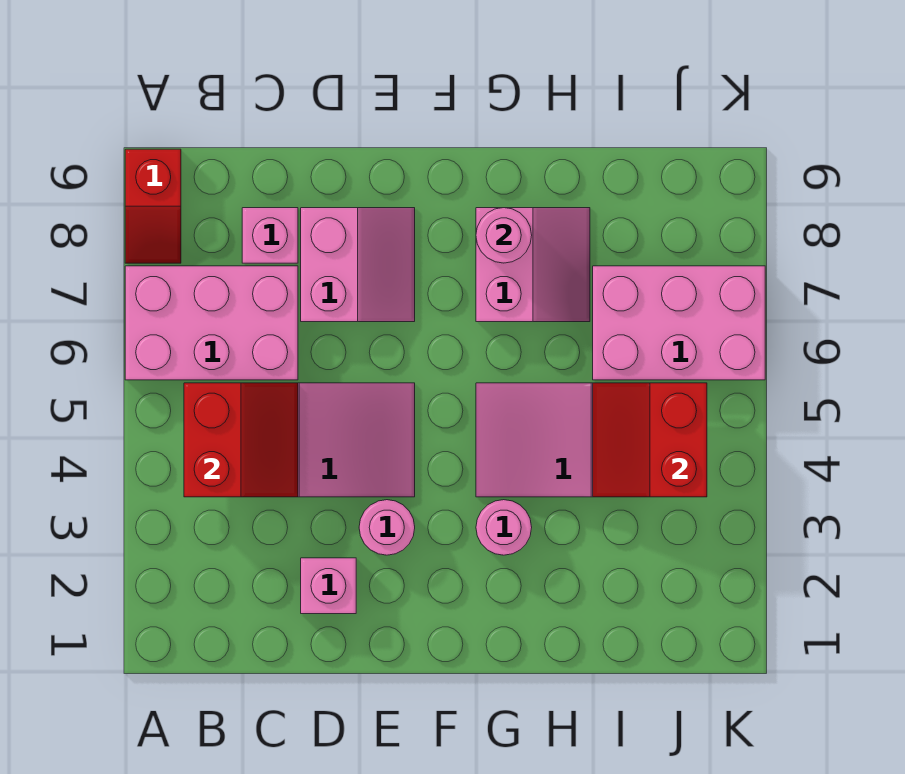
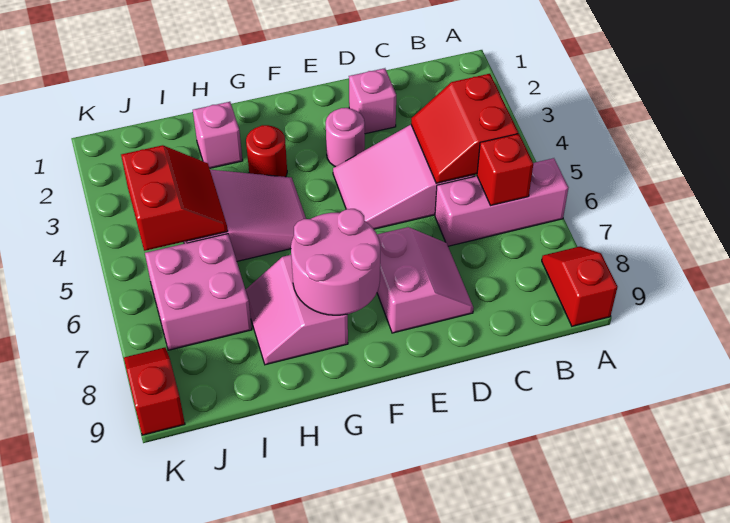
pink brick A6:C7 level 1 -> pink brick A6:C6 level 1
none -> red brick B6 level 2
pink brick C8 level 1 -> pink brick H2 level 1
pink slope D7:E8 level 1 top D -> pink slope D7:E8 level 1 top E
pink round brick G3 level 1 -> red round brick G3 level 1
pink round brick G8 level 2 -> pink round brick F7:G8 level 2
pink brick I6:K7 level 1 -> pink brick I6:J7 level 1
none -> red slope K8:K9 level 1 top 9

